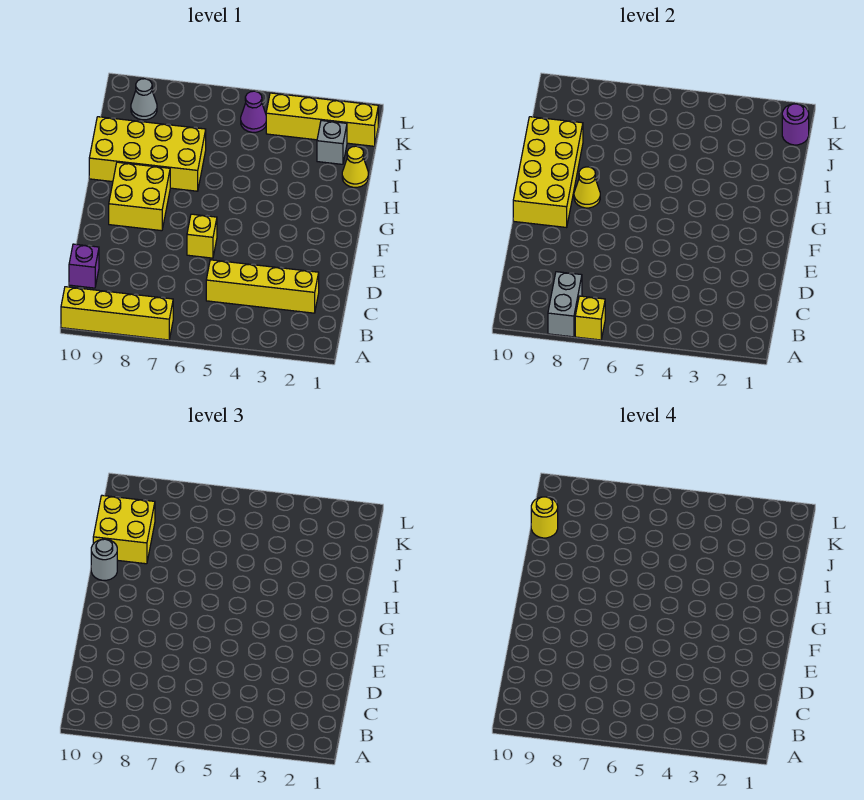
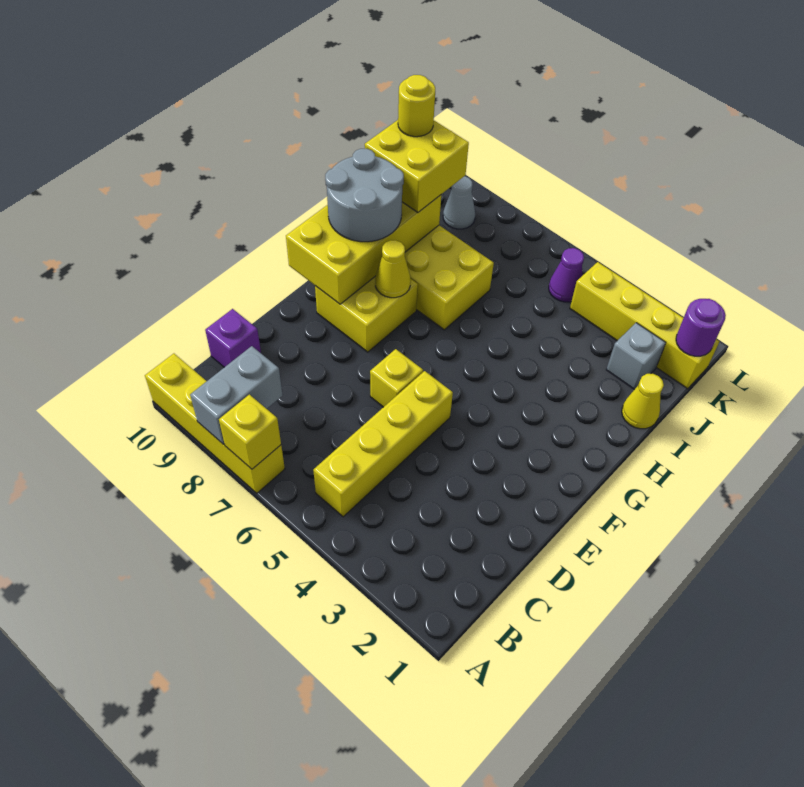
yellow brick C2:C5 level 1 -> yellow brick B5:E5 level 1
grey round brick H10 level 3 -> grey round brick G9:H10 level 3

